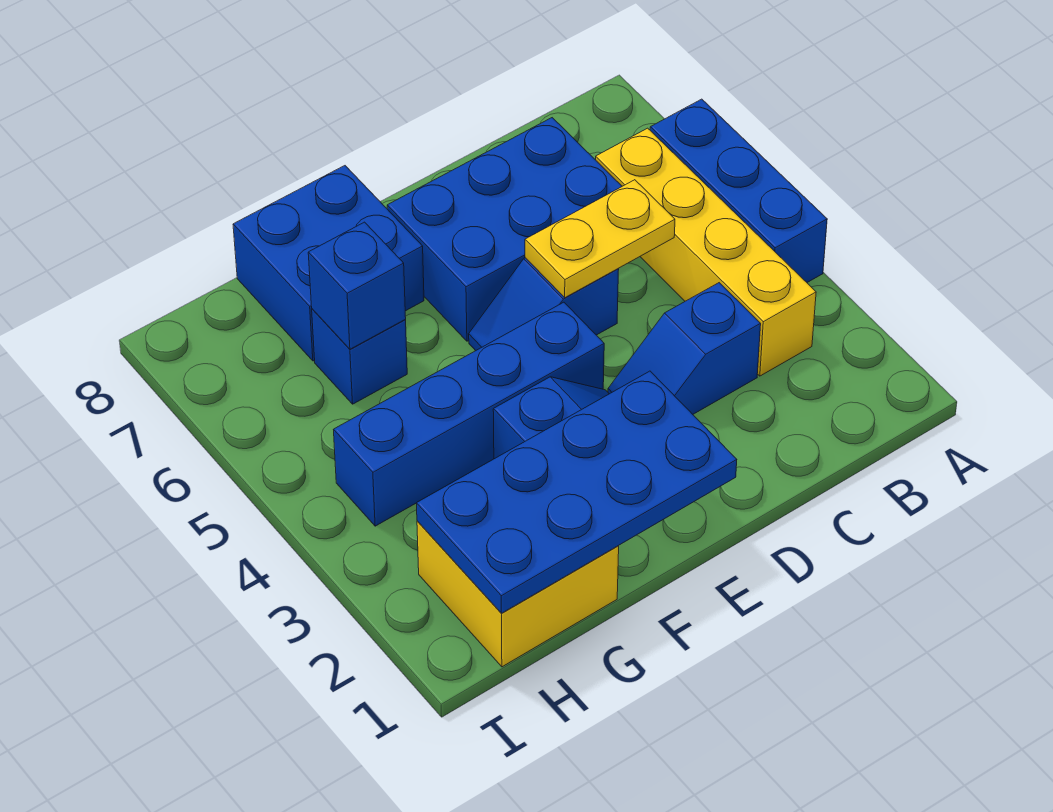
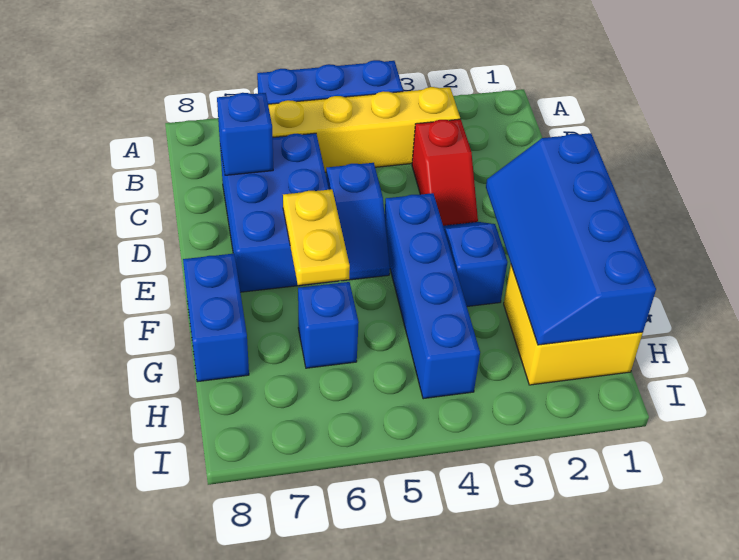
blue slope C3:D3 level 1 top C -> red slope C3:D3 level 1 top C
yellow plate C5:D5 level 2 -> yellow plate E6:F6 level 2
blue plate E1:H2 level 2 -> blue slope E1:H2 level 2 top 1
blue brick F7:G8 level 1 -> blue brick F8:G8 level 1
blue brick G6 level 2 -> blue brick C7 level 2

